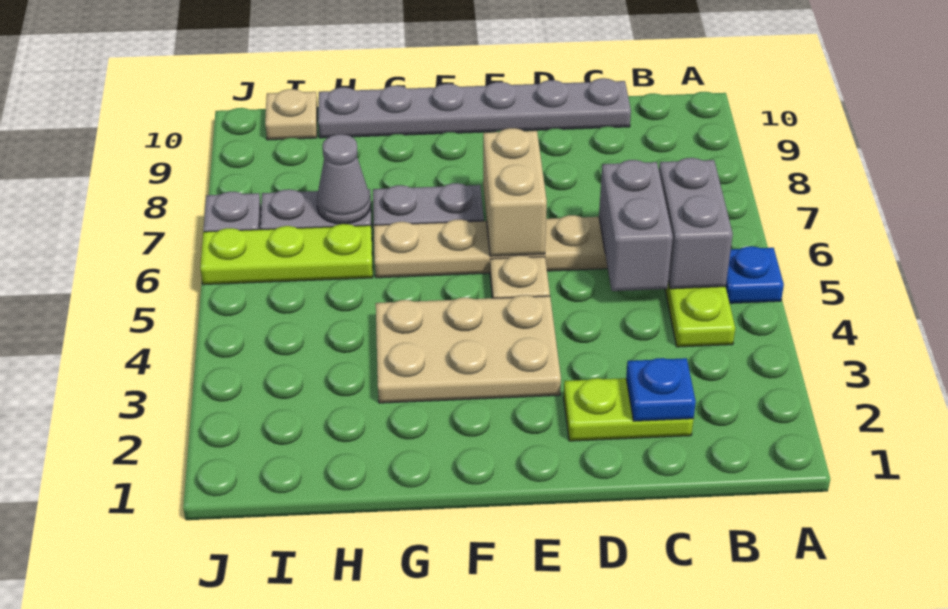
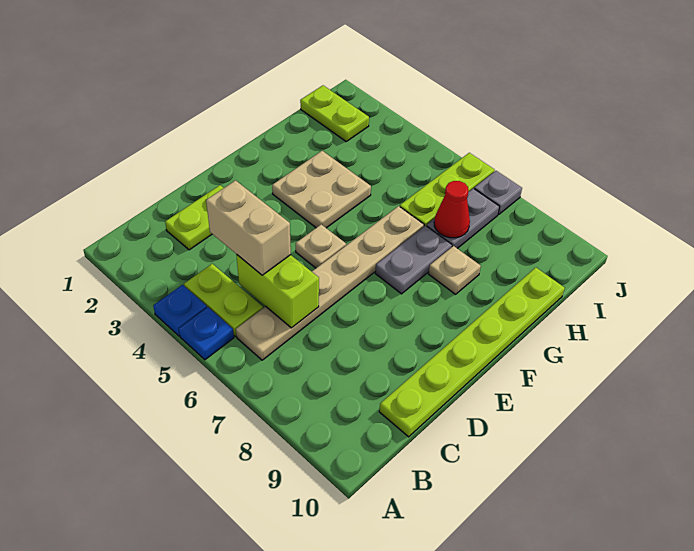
grey brick B5:B6 level 2 -> none
blue plate C2 level 2 -> blue plate A4 level 1
grey brick C5:C6 level 2 -> lime brick C5:C6 level 2
grey plate C10:H10 level 1 -> lime plate C10:H10 level 1
tan plate E3:G4 level 1 -> tan plate F3:G4 level 1
tan brick E6:E7 level 2 -> tan brick C4:C5 level 3
grey cone H7 level 2 -> red cone H7 level 2
none -> lime plate I1:I2 level 1
tan plate I10 level 1 -> tan plate G8 level 1

